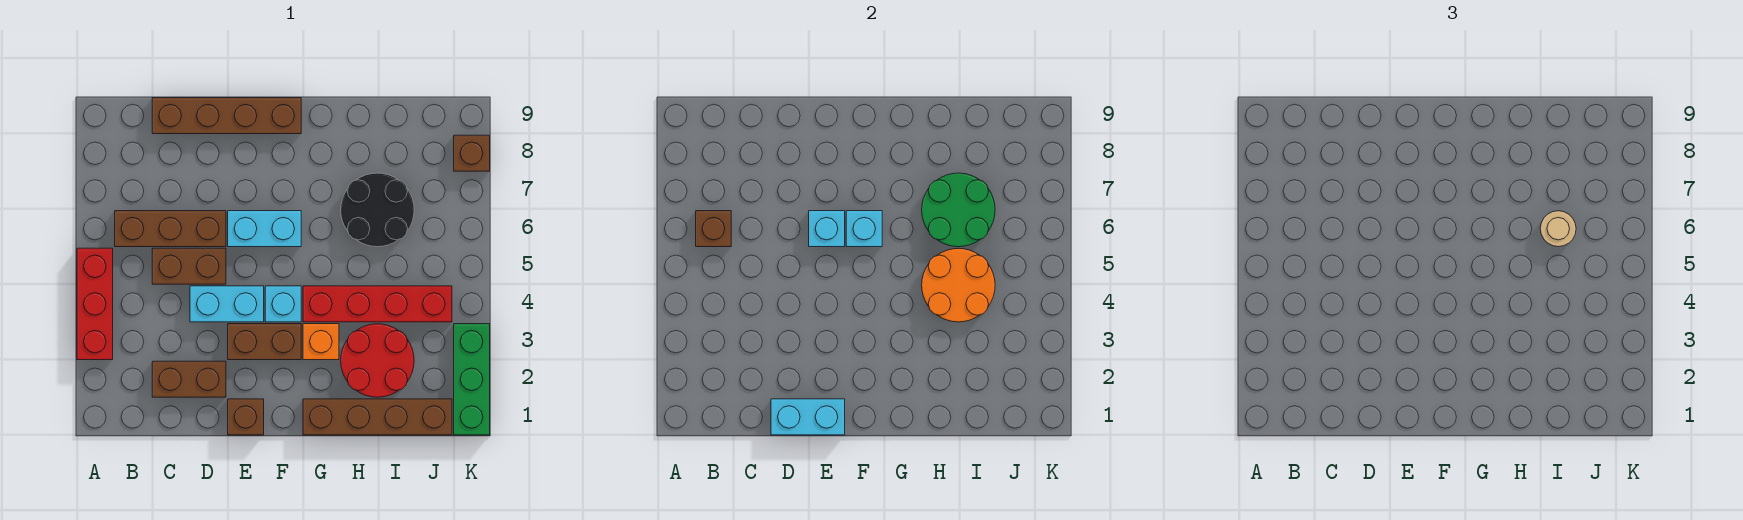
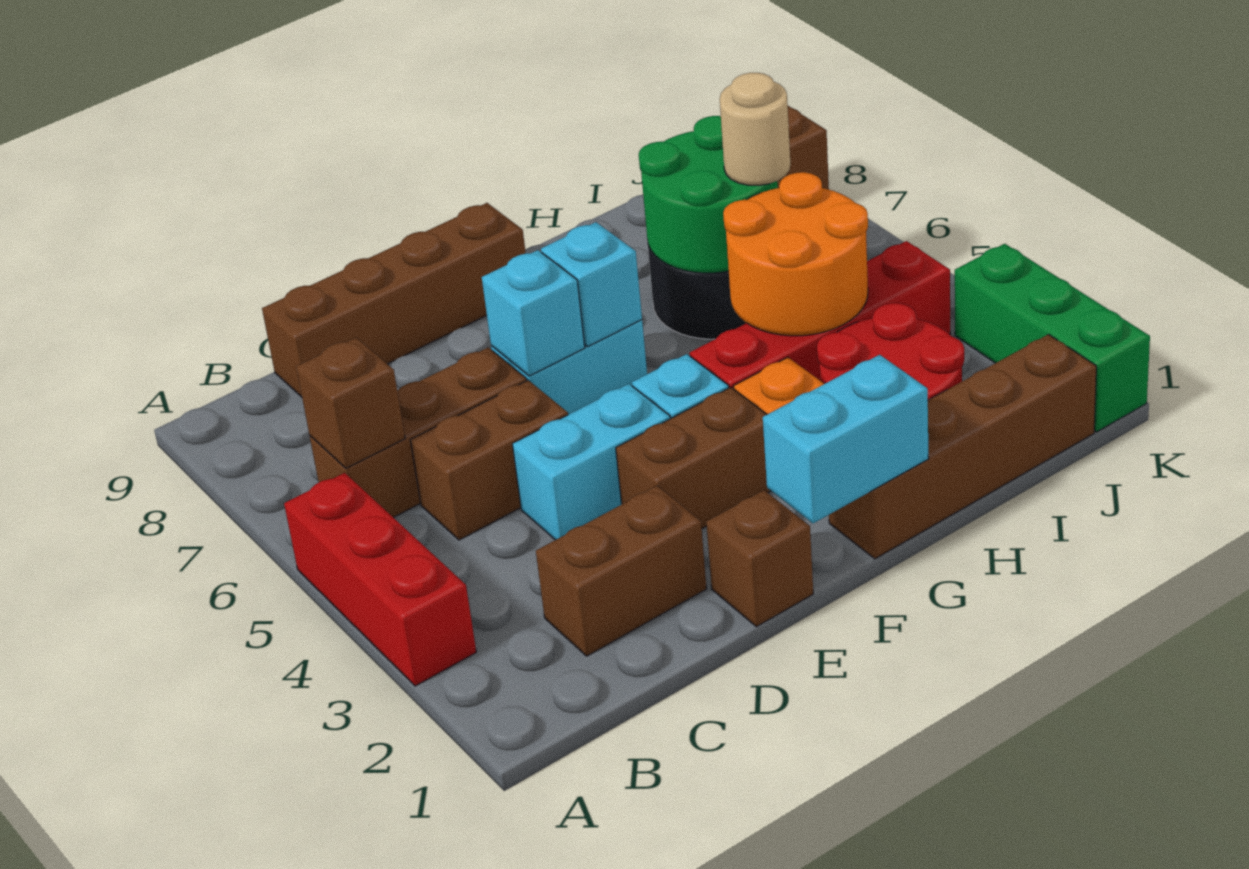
cyan brick D1:E1 level 2 -> cyan brick F1:G1 level 2

